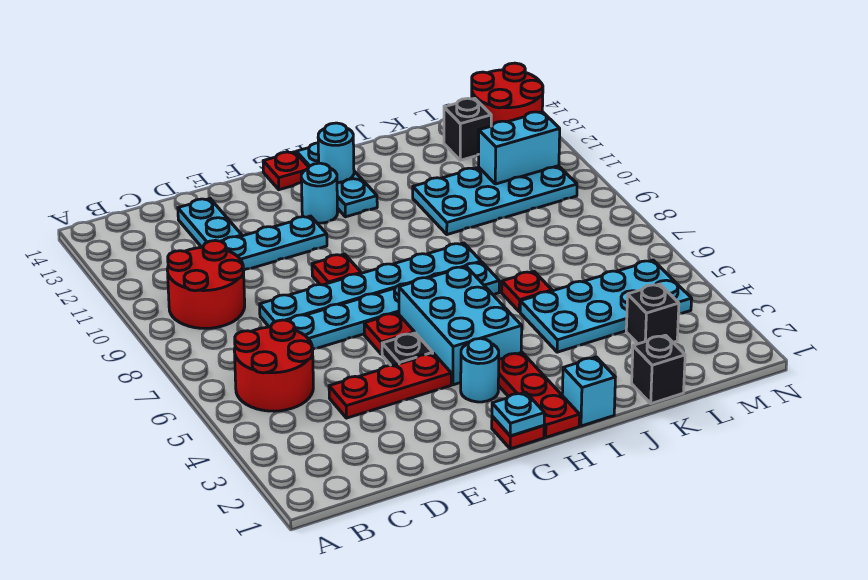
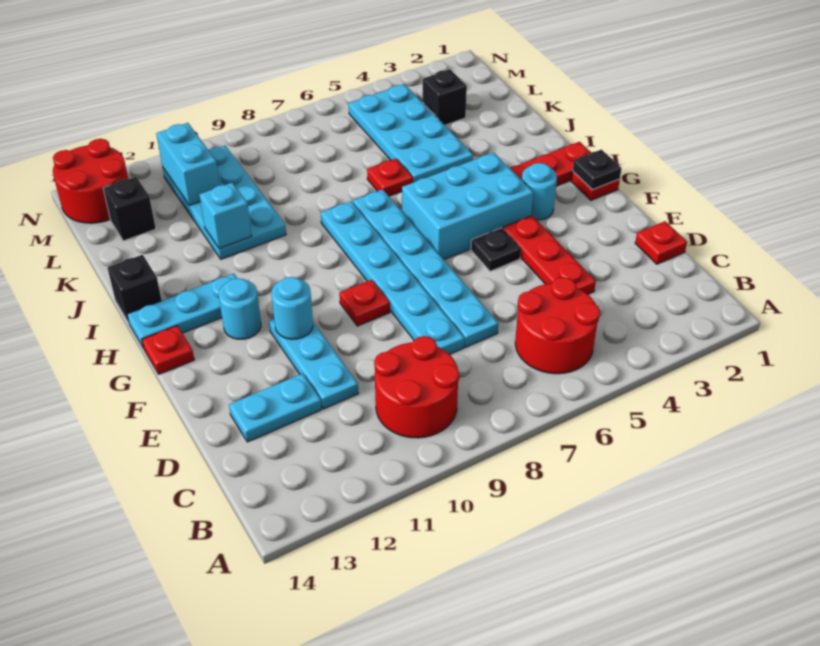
red plate F6 level 1 -> red plate D1 level 1
cyan plate G1 level 2 -> black plate G1 level 2
cyan round brick H13 level 2 -> cyan round brick F11 level 2
cyan brick I1 level 1 -> cyan brick J11 level 2
black brick K1 level 1 -> black brick I14 level 1

